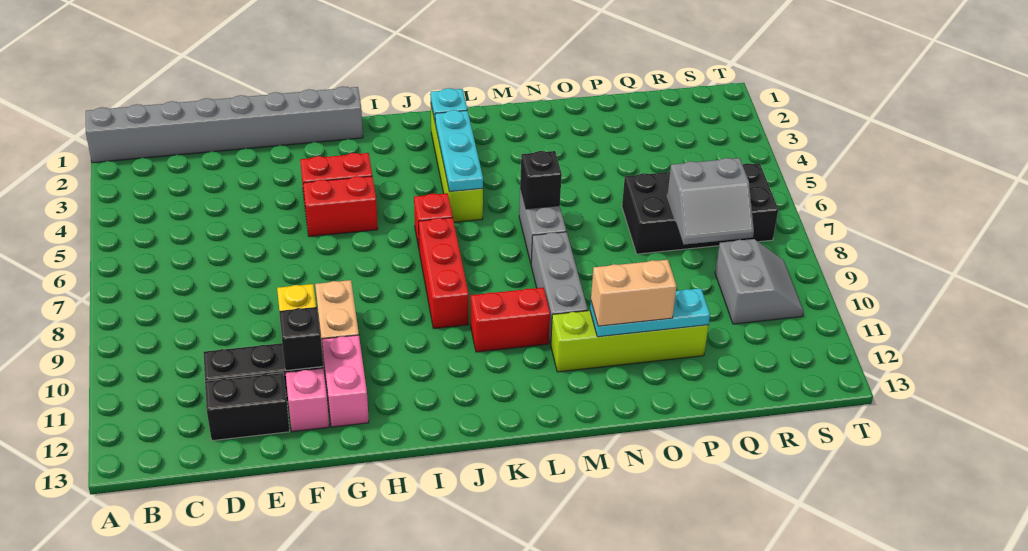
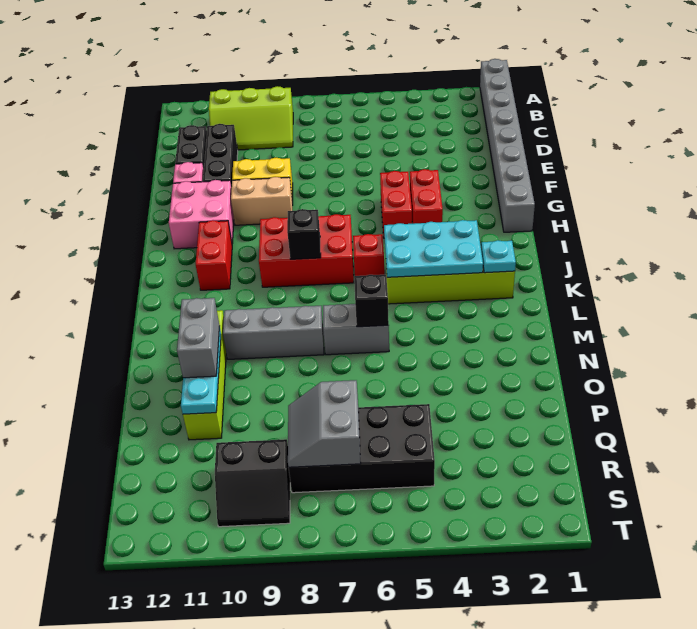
none -> lime slope B9:C11 level 1 top B
black brick F11 level 2 -> black brick J8 level 2
pink brick G11:G12 level 1 -> pink brick G11:H12 level 1
red brick J7:J9 level 1 -> red brick I7:J9 level 1
cyan plate K3:K5 level 2 -> cyan plate J3:K5 level 2
red brick K10:L10 level 1 -> red brick I11:J11 level 1
tan brick N11:O11 level 3 -> grey brick N11:O11 level 3
black brick P6:S7 level 1 -> black brick Q5:R8 level 1
grey slope R9:S10 level 1 top R -> black slope R9:S10 level 1 top R

